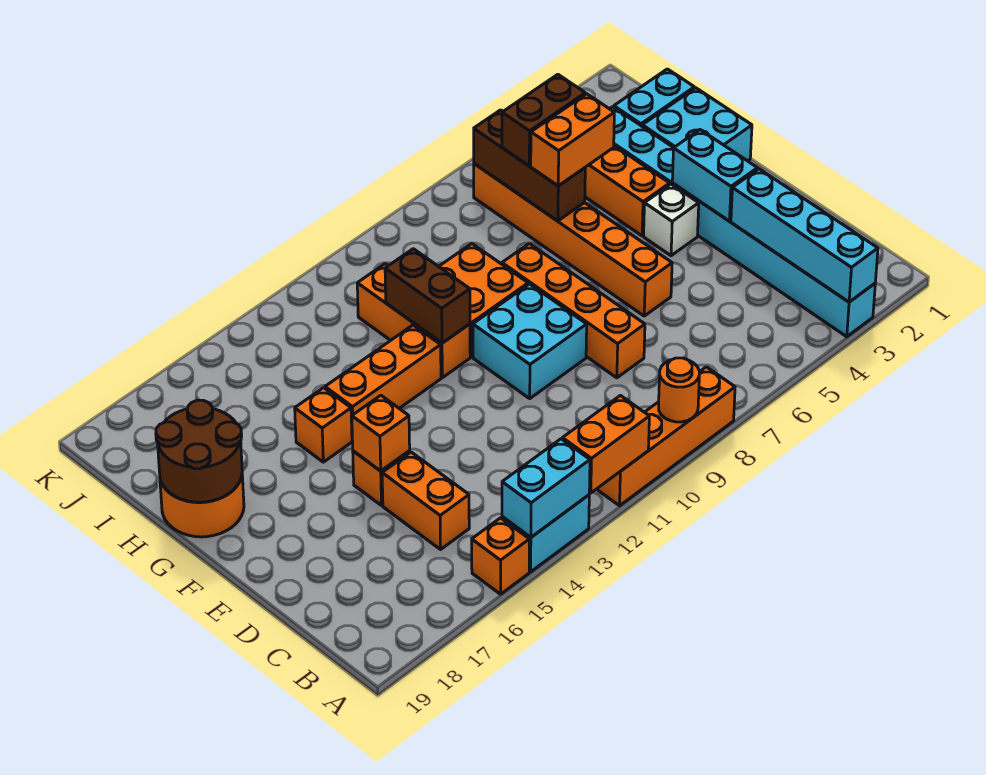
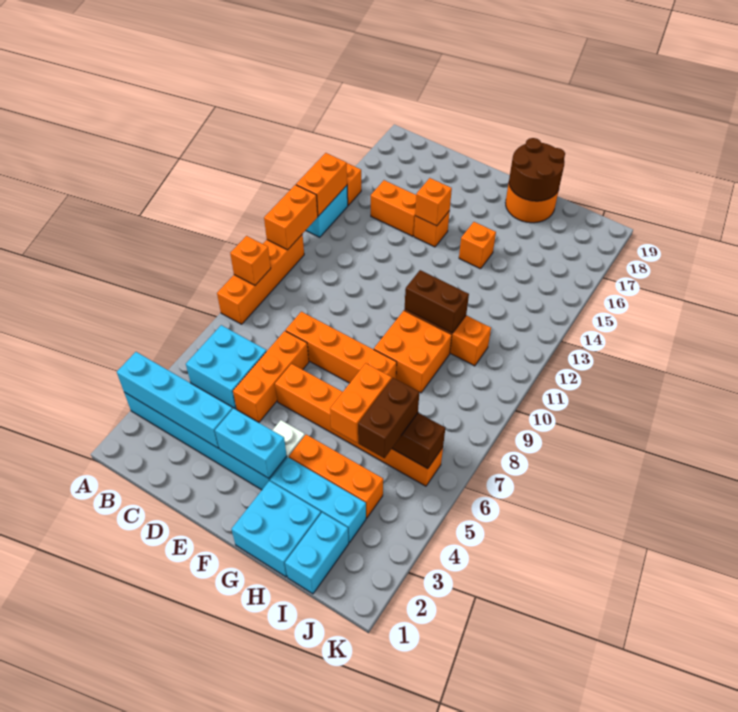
orange round brick A9 level 2 -> orange brick A9 level 2
cyan brick A13:A14 level 2 -> orange brick A13:A14 level 2
cyan brick E9:F10 level 1 -> cyan brick B5:C6 level 1
orange brick G12:G14 level 1 -> orange brick D5:D7 level 1

